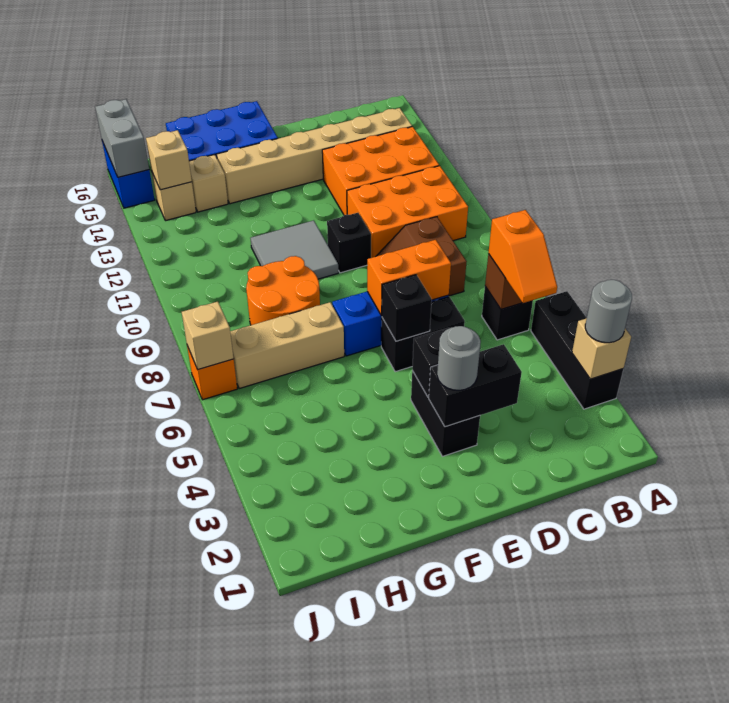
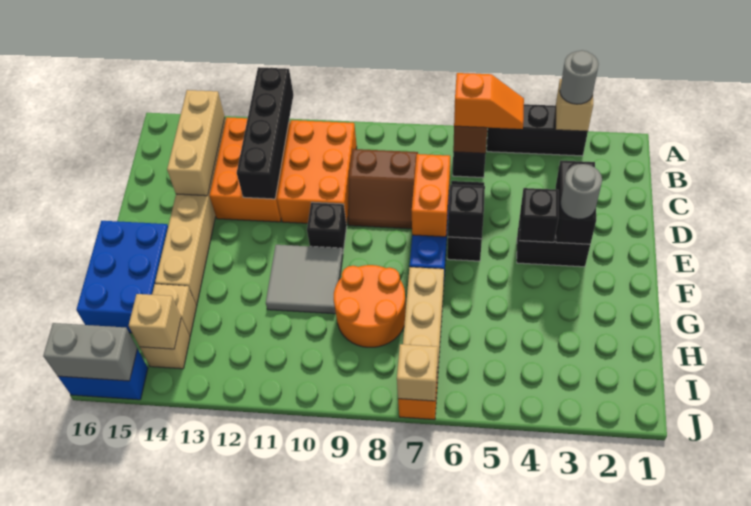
none -> black brick A12:D12 level 2
none -> tan brick B14:D14 level 2

